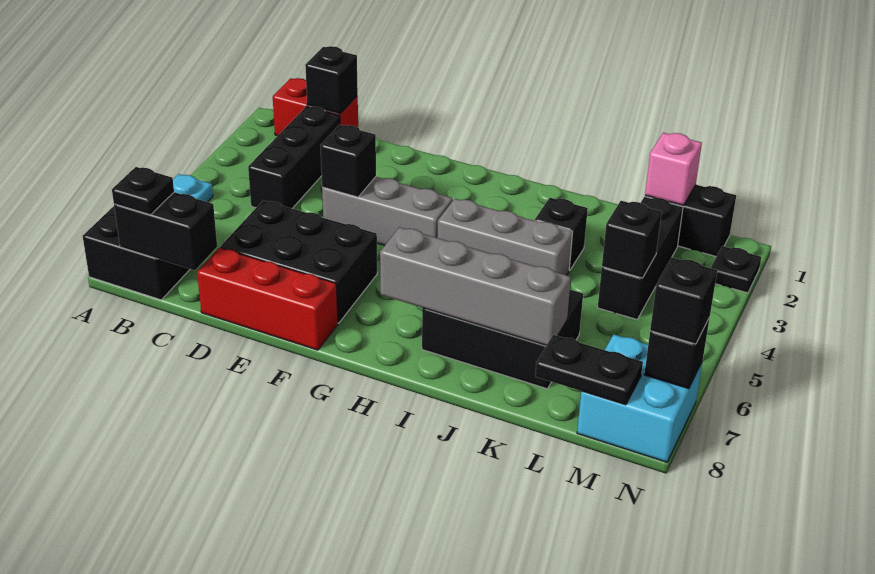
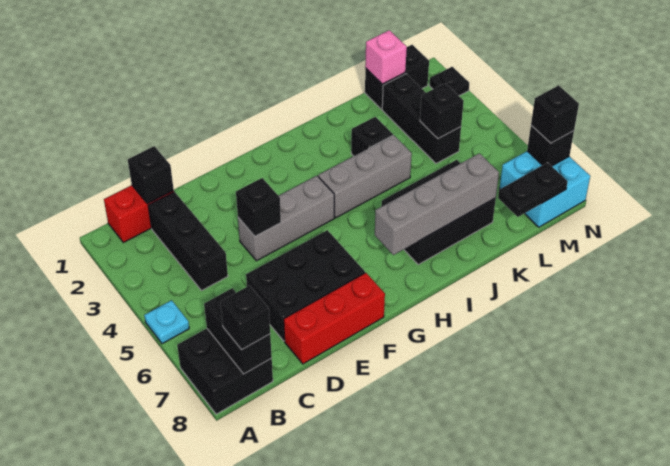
black brick B8:C8 level 2 -> black brick B7:B8 level 2
black plate B8 level 3 -> black brick B8 level 3

